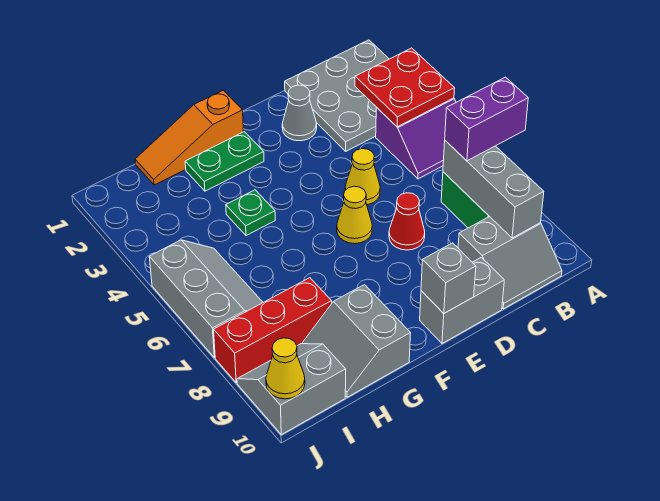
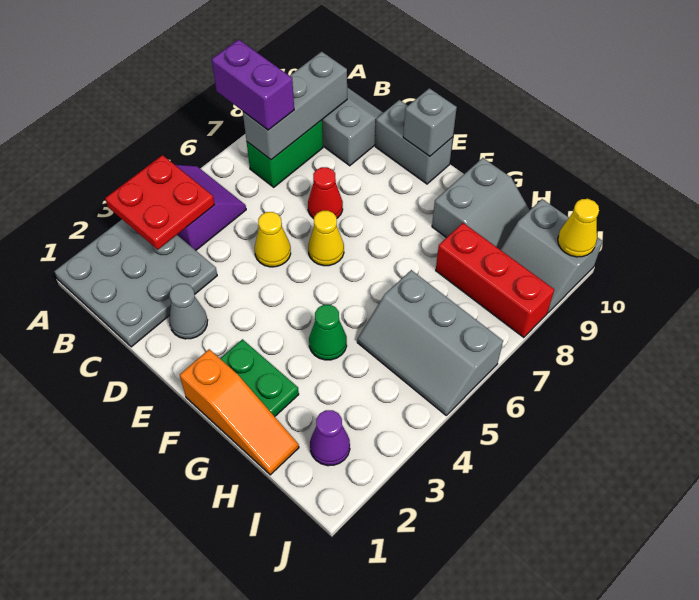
green plate G4 level 1 -> green cone G4 level 1
none -> purple cone I2 level 1
grey slope I5:J7 level 1 top J -> grey slope H5:J6 level 1 top 6

